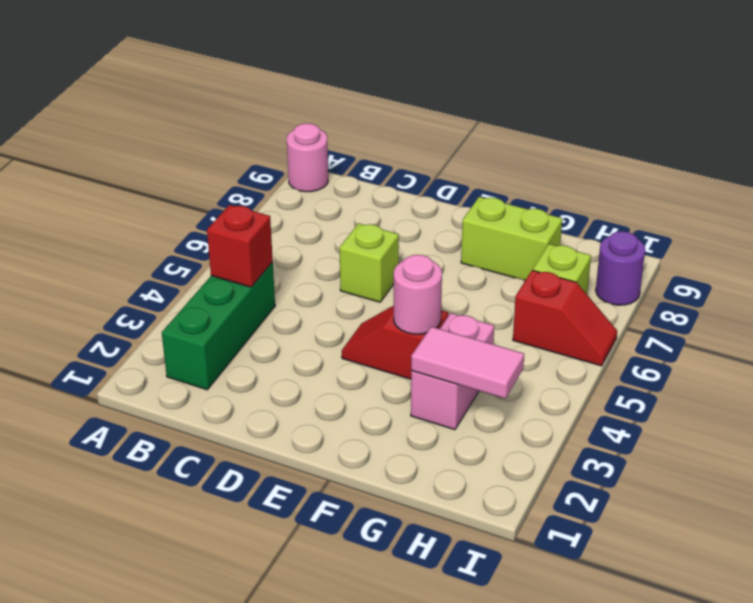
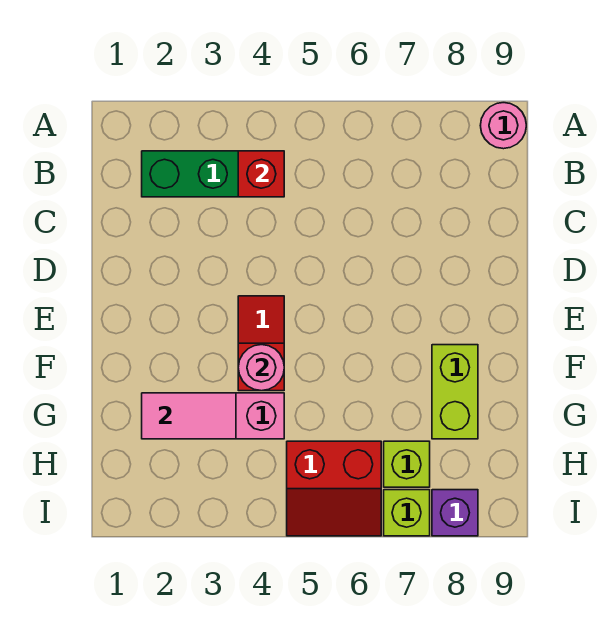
lime brick D6 level 1 -> lime brick I7 level 1
pink tile G3:H3 level 2 -> pink tile G2:G3 level 2
red slope H6:I6 level 1 top H -> red slope H5:I6 level 1 top H
purple round brick I8 level 1 -> purple brick I8 level 1

